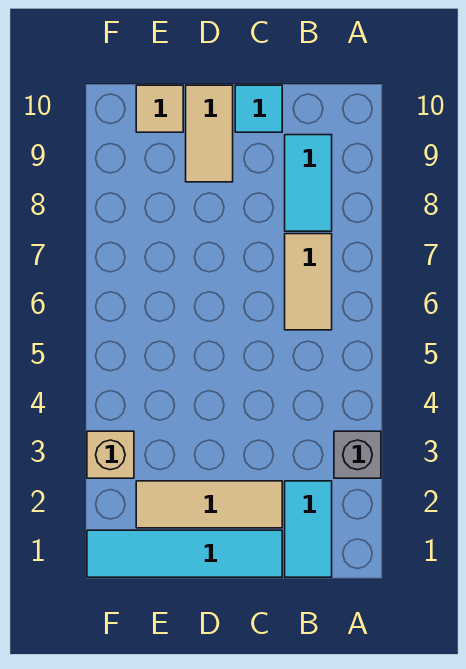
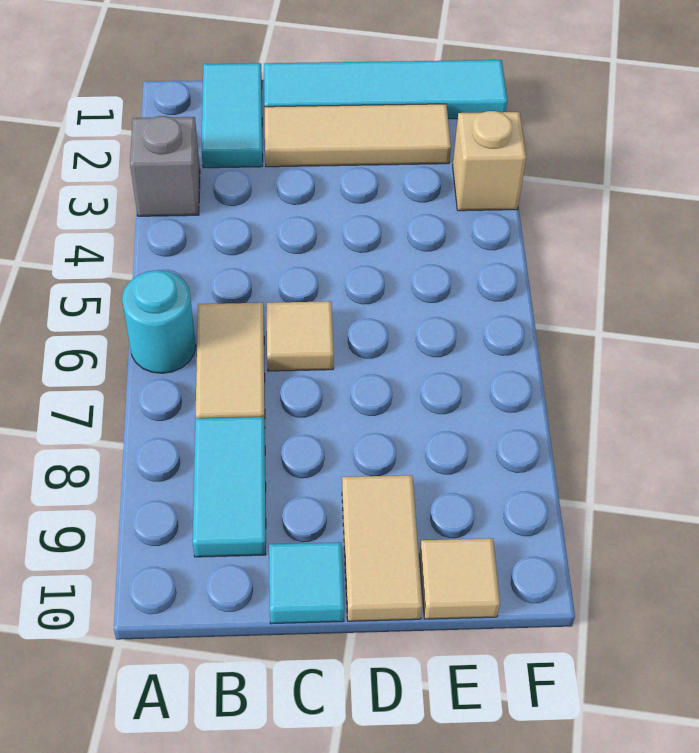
none -> cyan round brick A6 level 1
none -> tan tile C6 level 1

